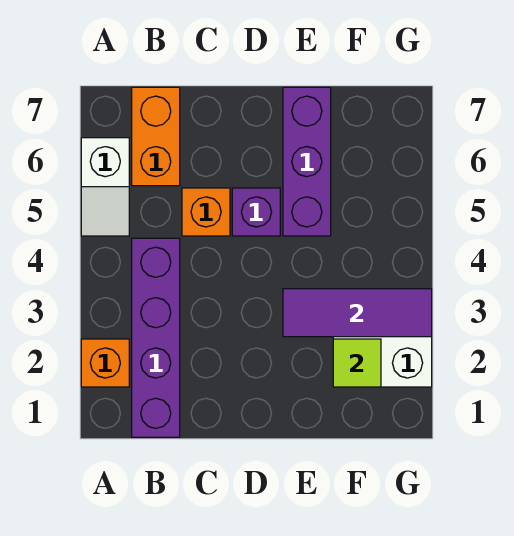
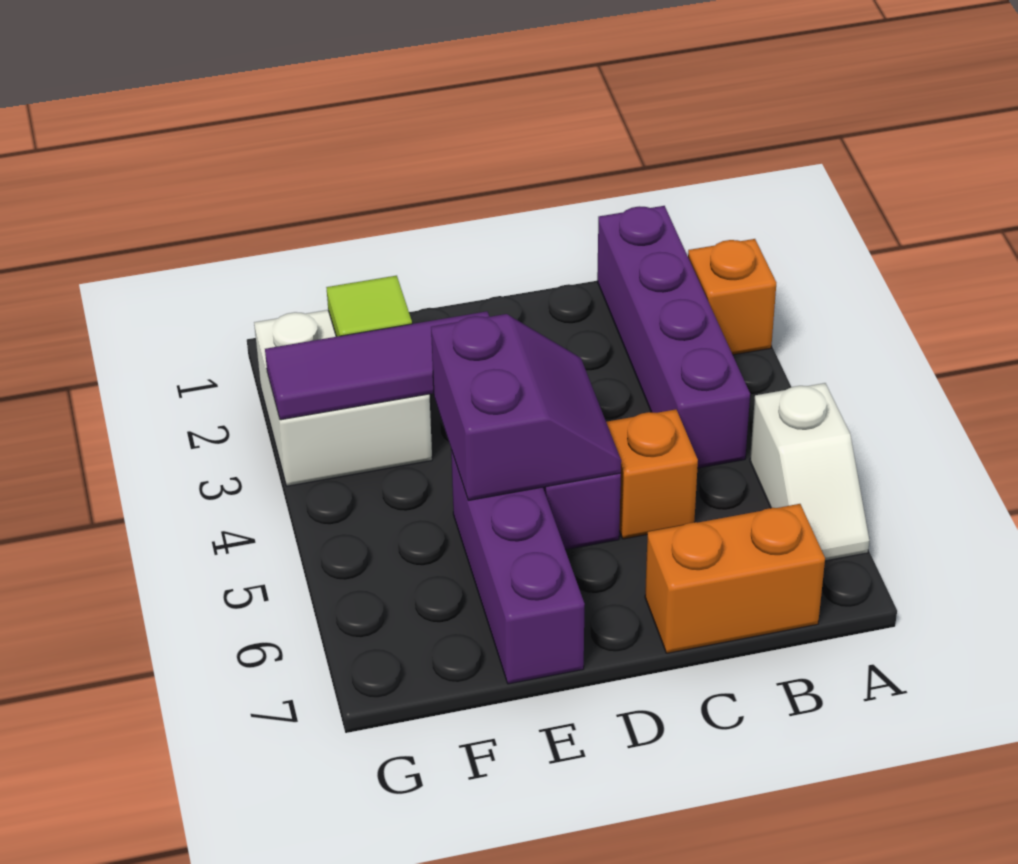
white slope A5:A6 level 1 top 6 -> white slope A5:A6 level 1 top 5
orange brick B6:B7 level 1 -> orange brick B7:C7 level 1
none -> purple slope D4:E5 level 2 top E

